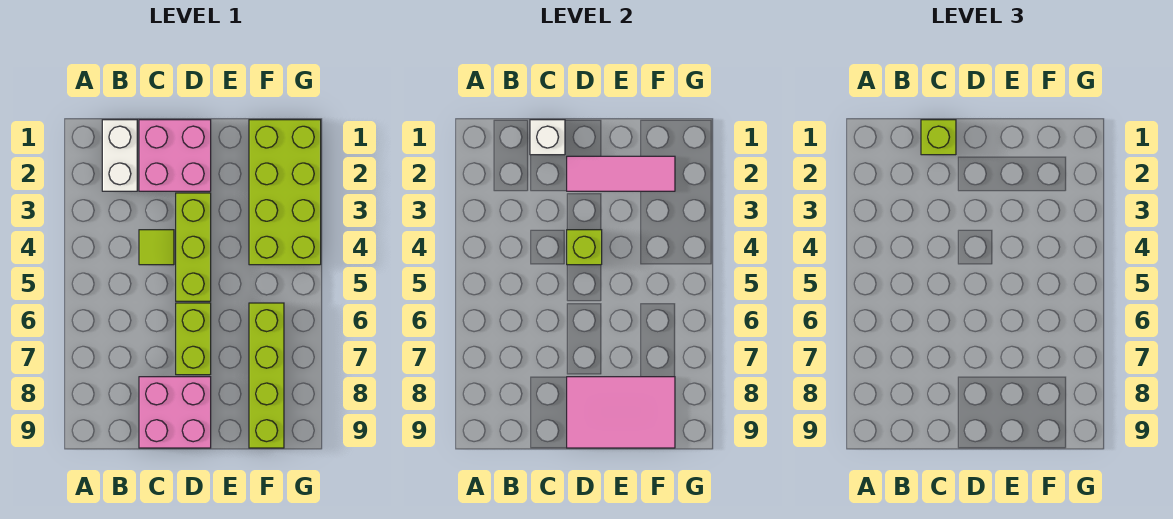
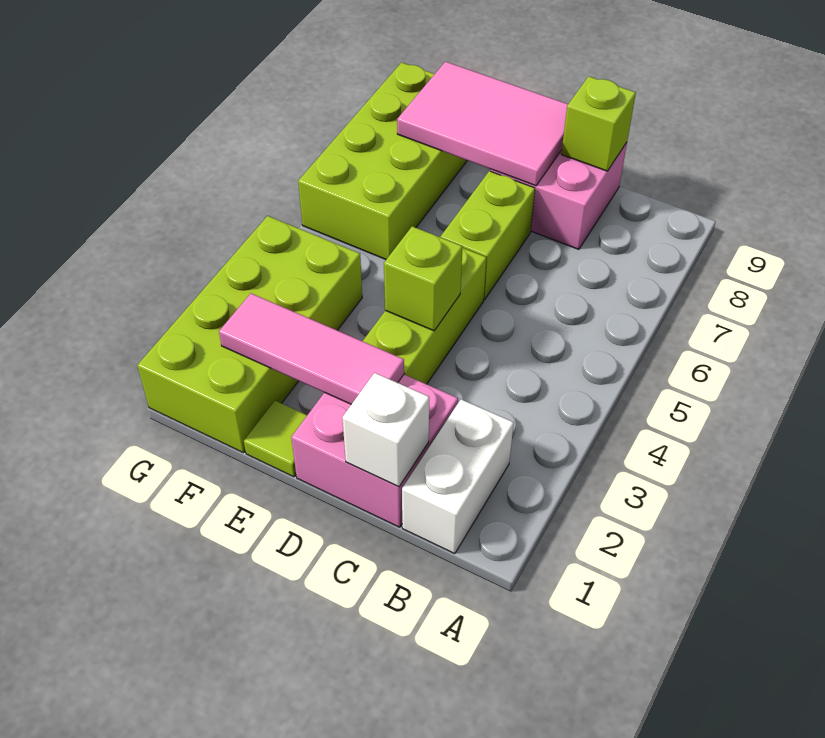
lime brick C1 level 3 -> lime brick C9 level 2
lime tile C4 level 1 -> lime tile E1 level 1
lime brick F6:F9 level 1 -> lime brick F6:G9 level 1

